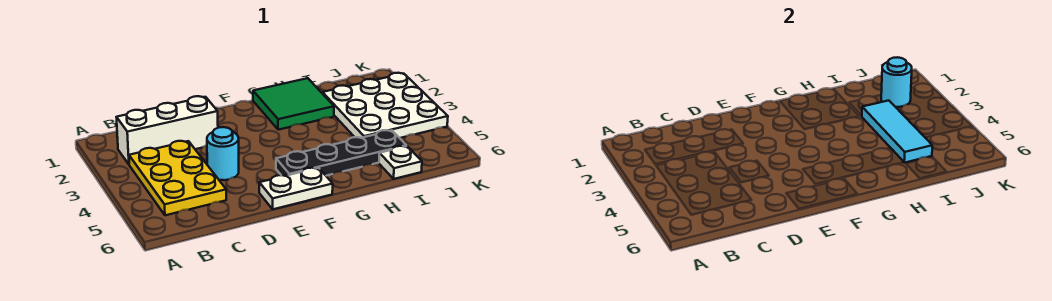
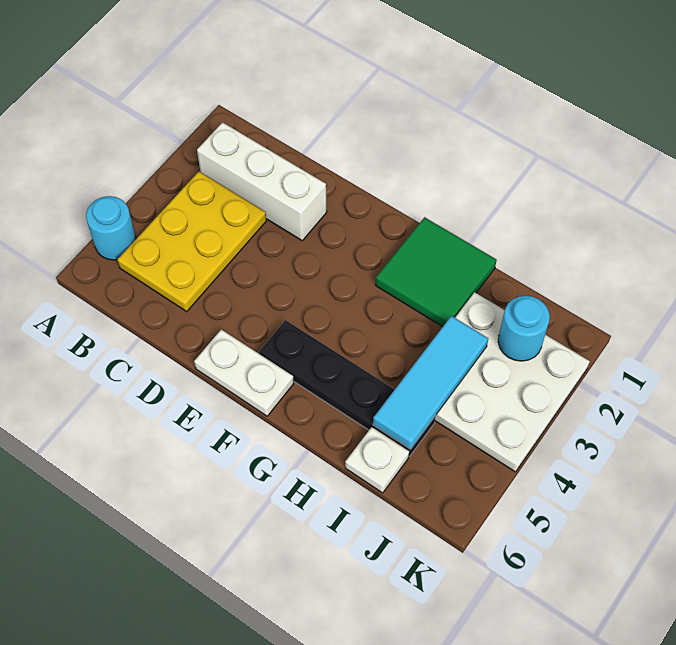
cyan round brick D4 level 1 -> cyan round brick A5 level 1

